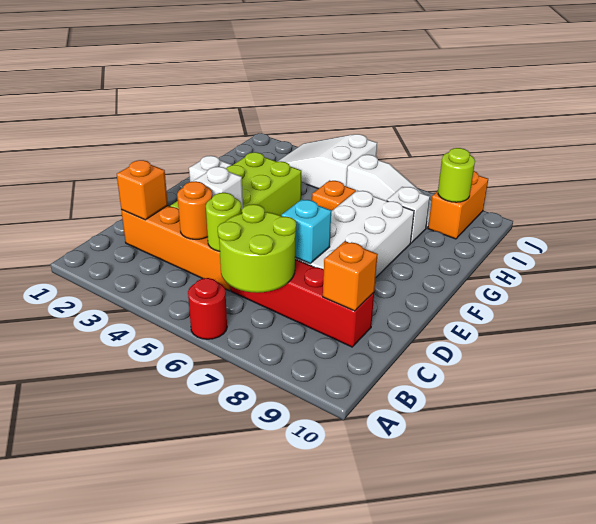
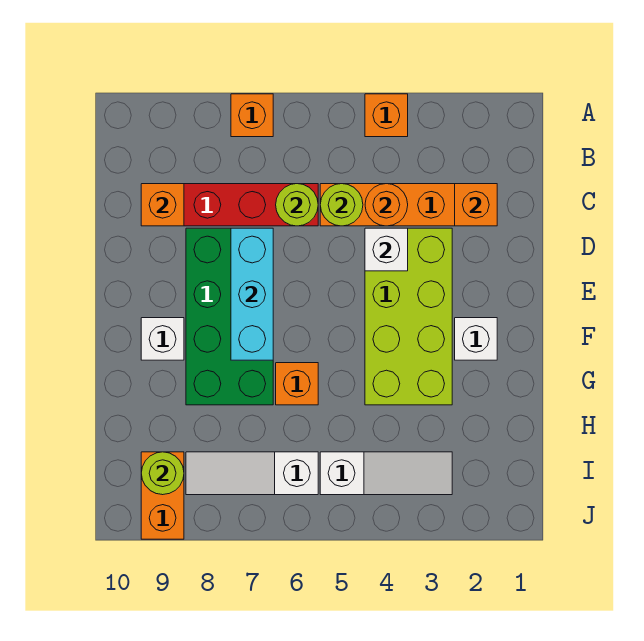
none -> orange brick A4 level 1
red round brick A6 level 1 -> none
none -> orange brick A7 level 1
lime round brick B6:C7 level 2 -> lime round brick C6 level 2
white brick D7:G8 level 1 -> green brick D7:G8 level 1
cyan brick D7 level 2 -> cyan brick D7:F7 level 2
white brick H8 level 1 -> white brick F9 level 1
white slope I3:J5 level 1 top 5 -> white slope I3:I5 level 1 top 5

